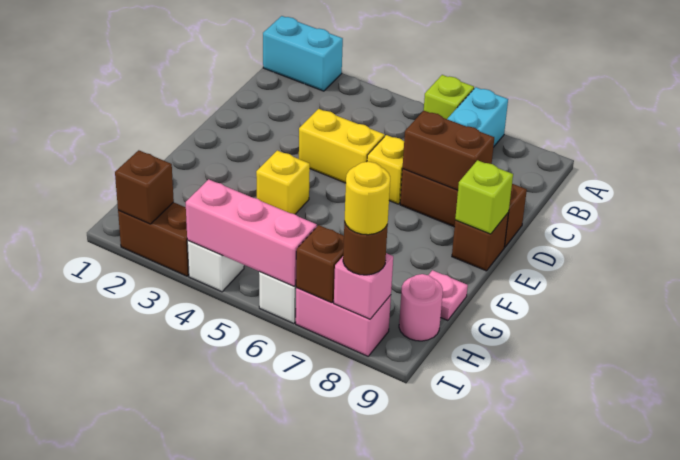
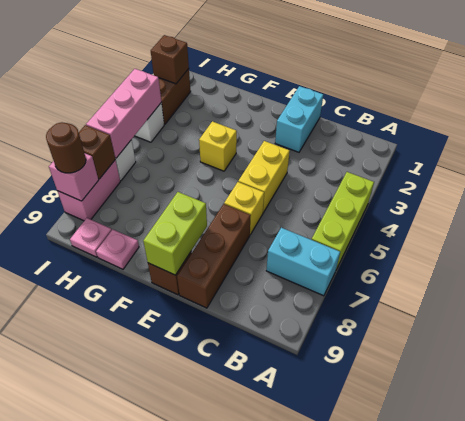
cyan brick A1:A2 level 1 -> cyan brick D1:D2 level 1
lime brick A6 level 1 -> lime brick A4:A6 level 1
brown brick D7:D8 level 2 -> none
lime brick E9 level 2 -> lime brick E8:E9 level 2
pink round brick H9 level 1 -> pink plate H9 level 1
yellow round brick I8 level 4 -> none

